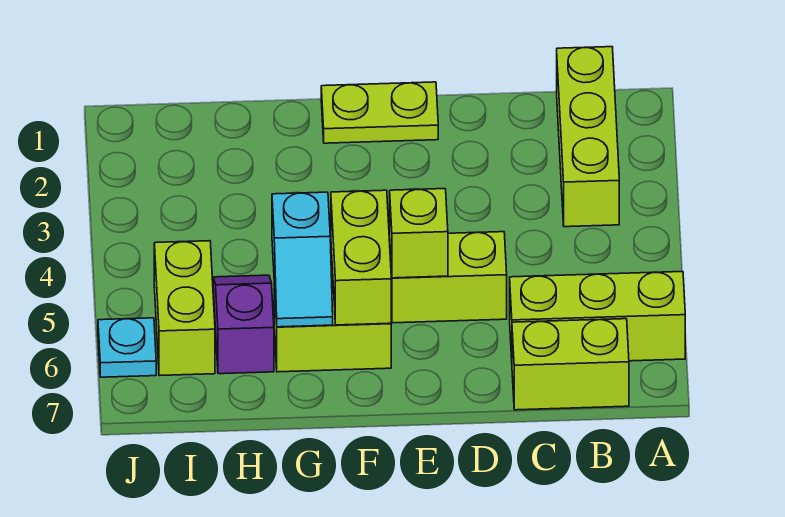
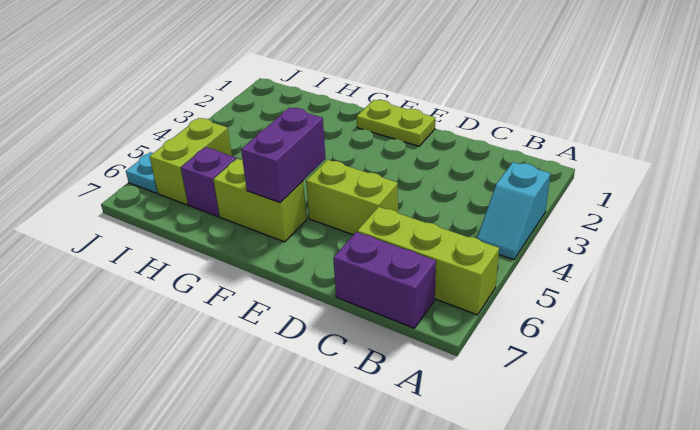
lime brick B1:B3 level 1 -> none
lime brick B7:C7 level 1 -> purple brick B7:C7 level 1
lime brick E5 level 2 -> none
lime brick F5:F6 level 2 -> purple brick F5:F6 level 2
cyan slope G5:G6 level 2 top 5 -> cyan slope A3:A4 level 1 top 3

